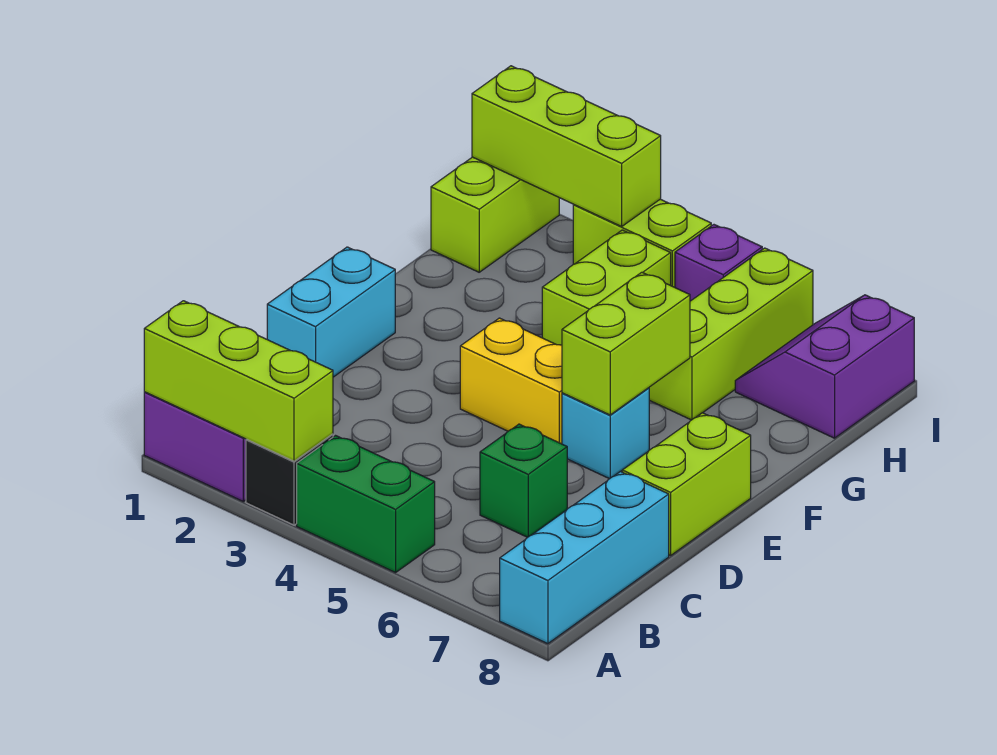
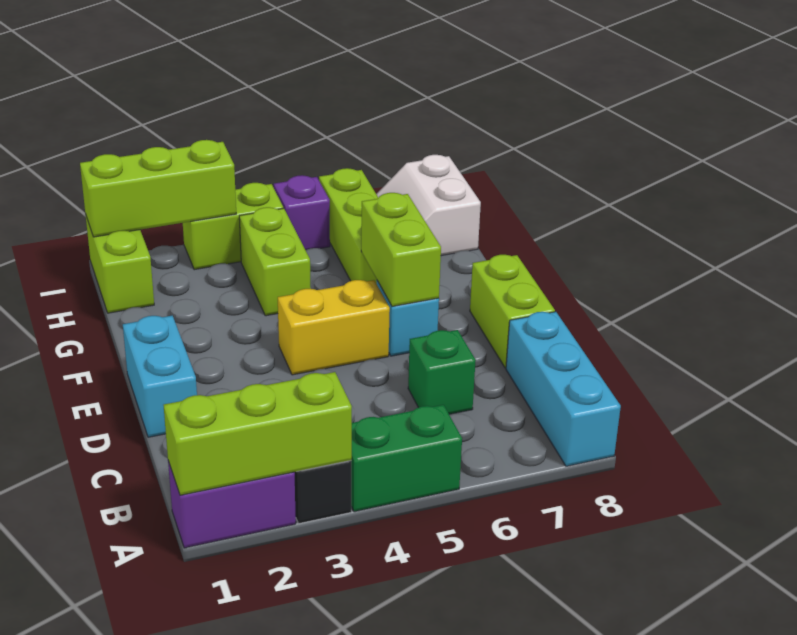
purple slope H7:I8 level 1 top 8 -> white slope H7:I8 level 1 top 8

